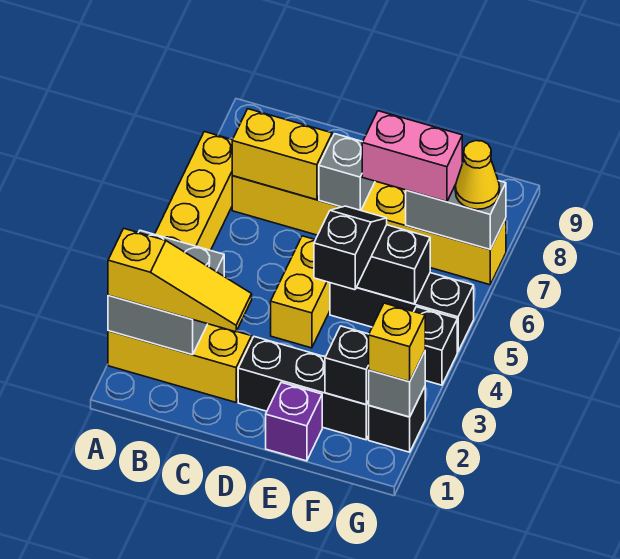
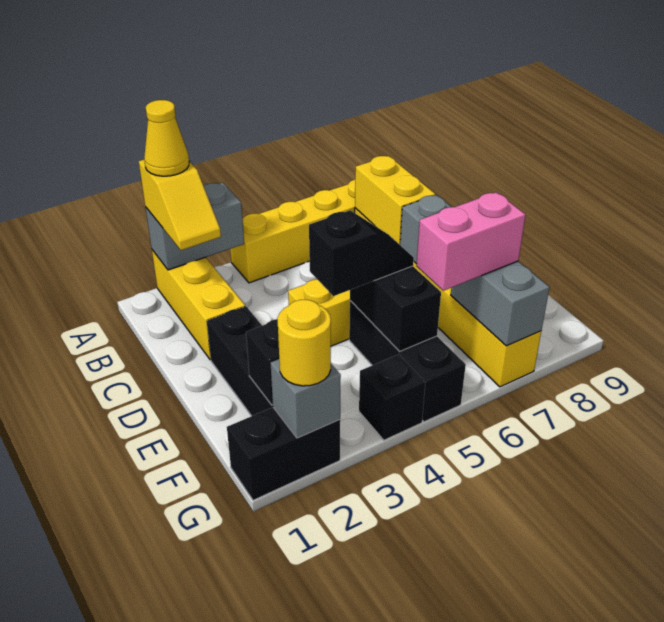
grey brick A2:B3 level 2 -> grey brick A2:A3 level 2
yellow slope A2:C2 level 3 top A -> yellow slope A2:B2 level 3 top A
purple brick E1 level 1 -> none
pink brick E7:F7 level 3 -> pink brick F6:F7 level 3
black brick G2 level 1 -> black brick G1:G2 level 1
yellow brick G2 level 3 -> yellow round brick G2 level 3
yellow cone G7 level 3 -> yellow cone A2 level 4

